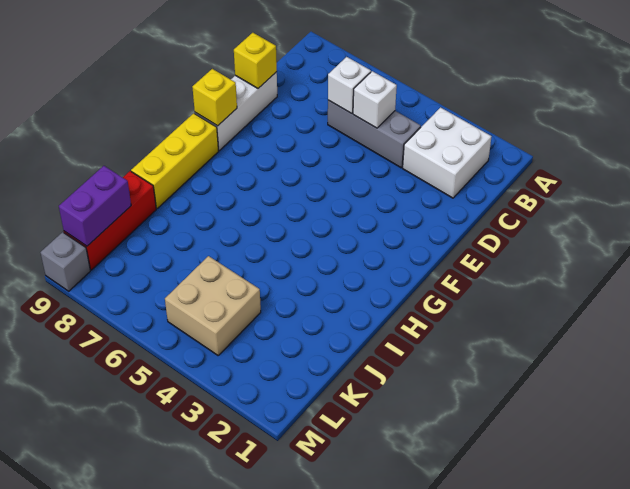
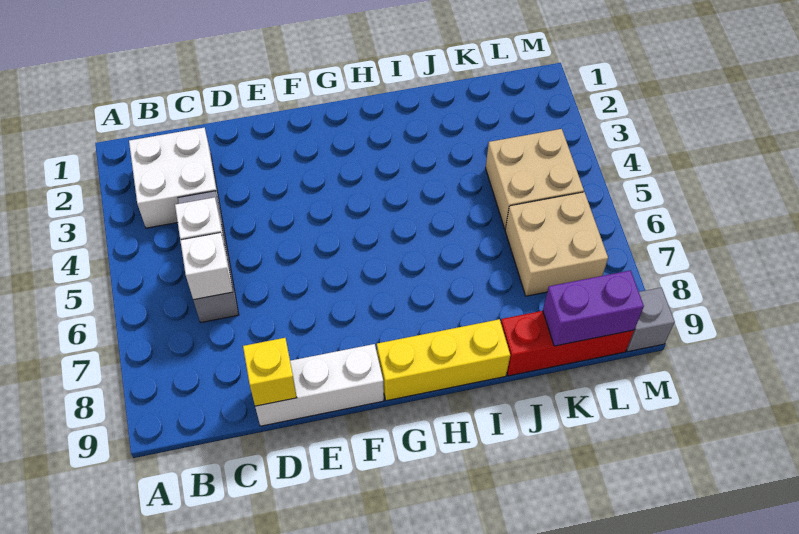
yellow brick F9 level 2 -> none
none -> tan brick K6:L7 level 1

